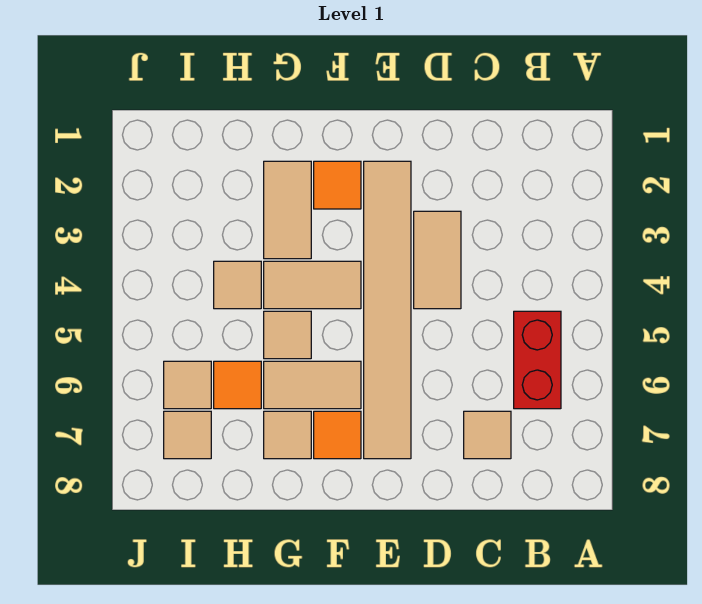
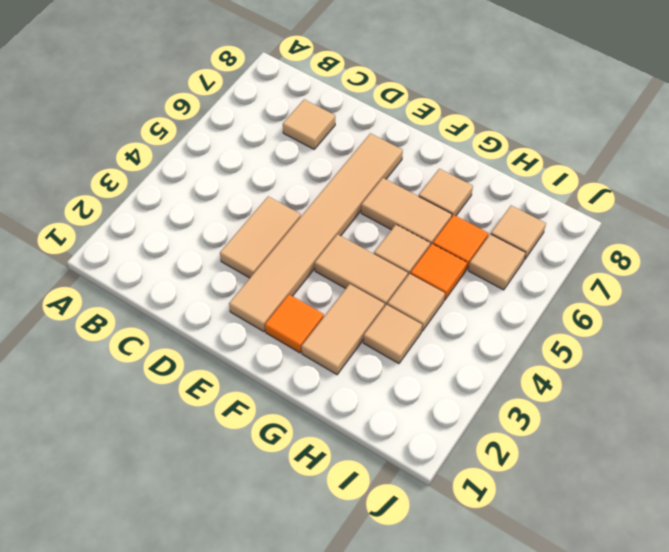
red brick B5:B6 level 1 -> none
orange tile F7 level 1 -> orange tile H5 level 1
none -> tan tile H3 level 1

